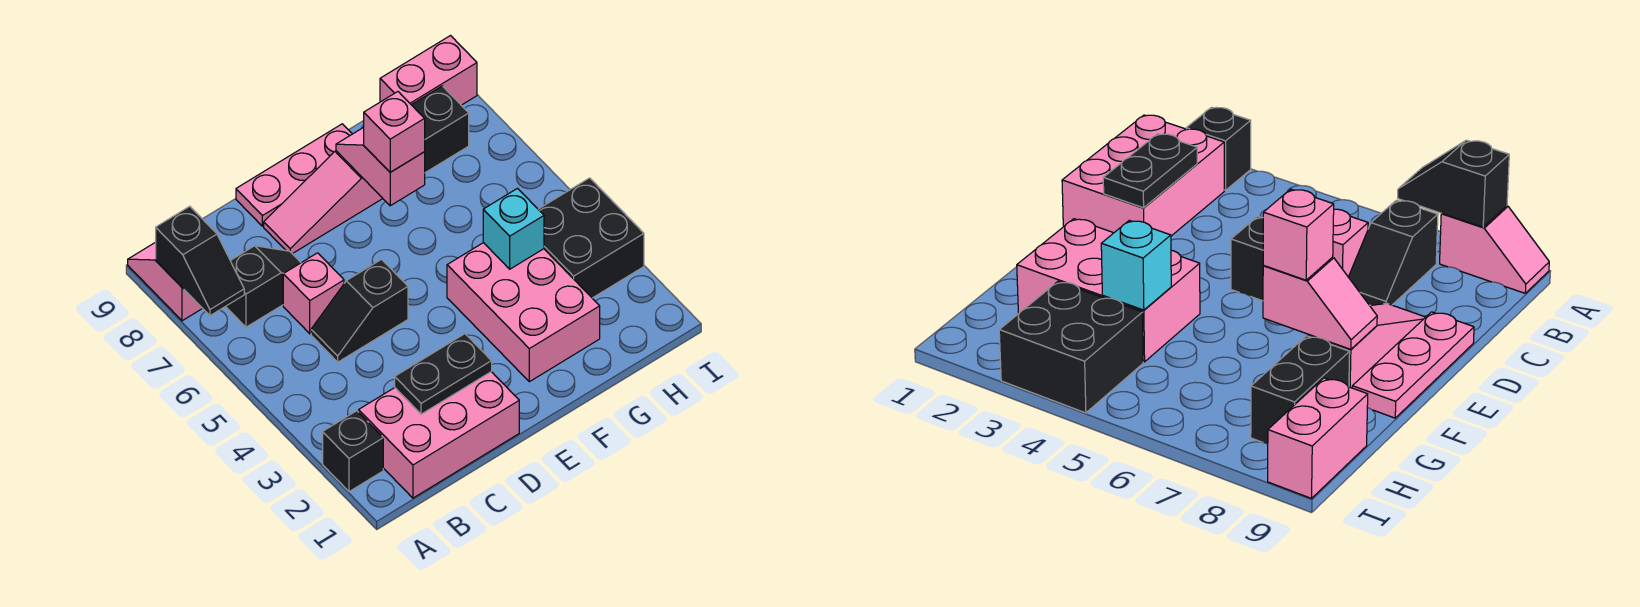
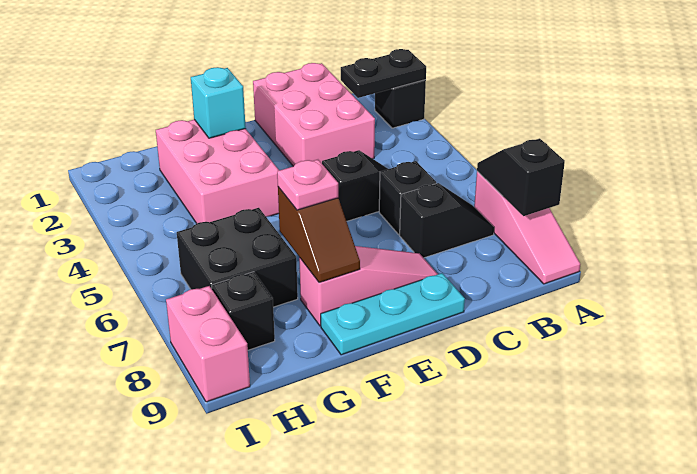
pink slope A8:A9 level 1 top 8 -> pink slope A7:A9 level 1 top 7
pink brick B1:D2 level 1 -> pink brick C1:D3 level 1
black slope B7:C7 level 1 top B -> black slope B7:C7 level 1 top C
black plate C2:D2 level 2 -> black plate A2:B2 level 2
pink brick C6 level 1 -> black brick C6 level 1
pink plate D9:F9 level 1 -> cyan plate D9:F9 level 1
pink slope F7:F8 level 2 top 7 -> brown slope F7:F8 level 2 top 7
pink brick F7 level 3 -> pink plate F7 level 3
cyan brick G4 level 2 -> cyan brick F2 level 2
black brick G8:H8 level 1 -> black brick H8 level 1
black brick H3:I4 level 1 -> black brick G6:H7 level 1
pink brick H9:I9 level 1 -> pink brick I8:I9 level 1

